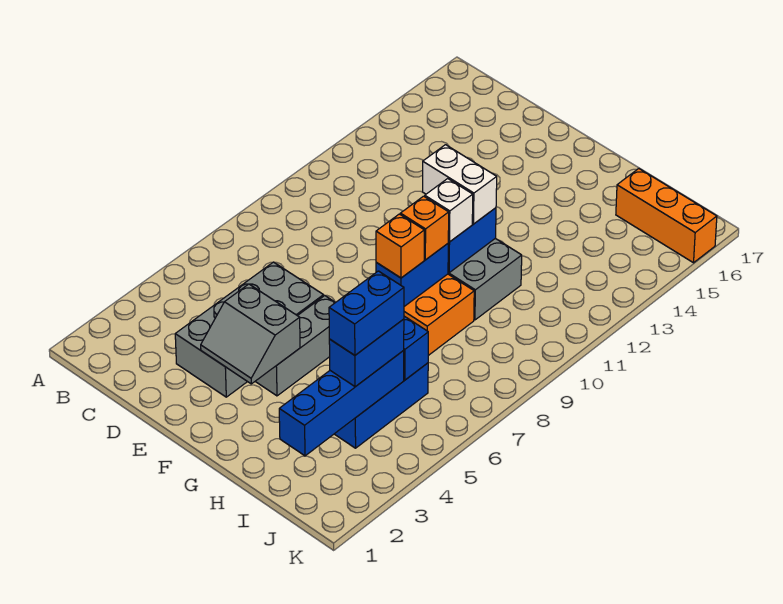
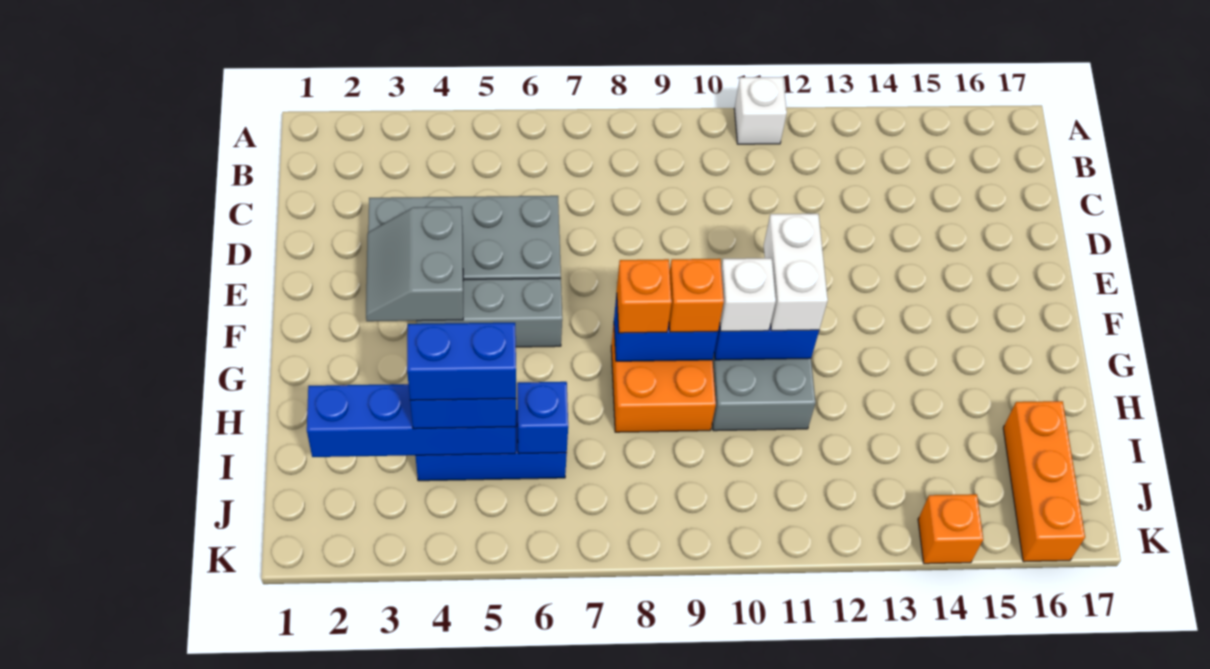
none -> white brick A11 level 1
none -> orange brick K14 level 1

